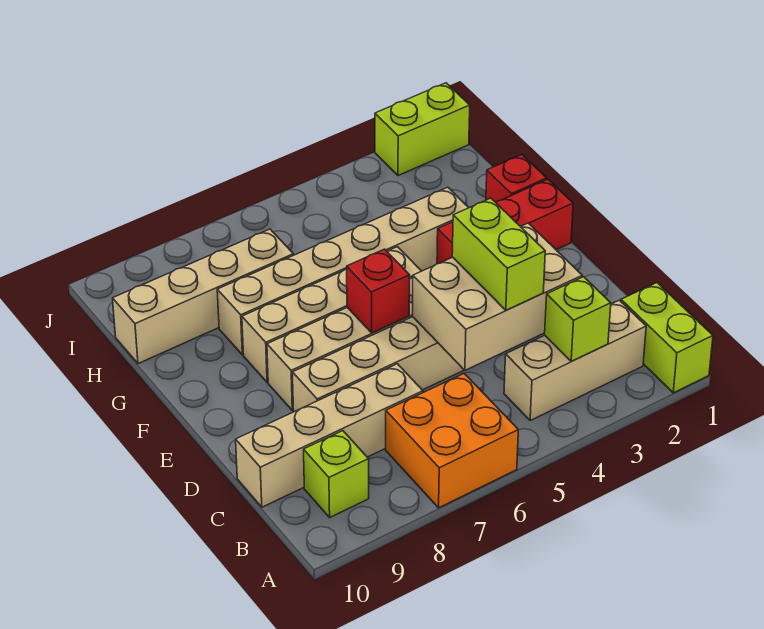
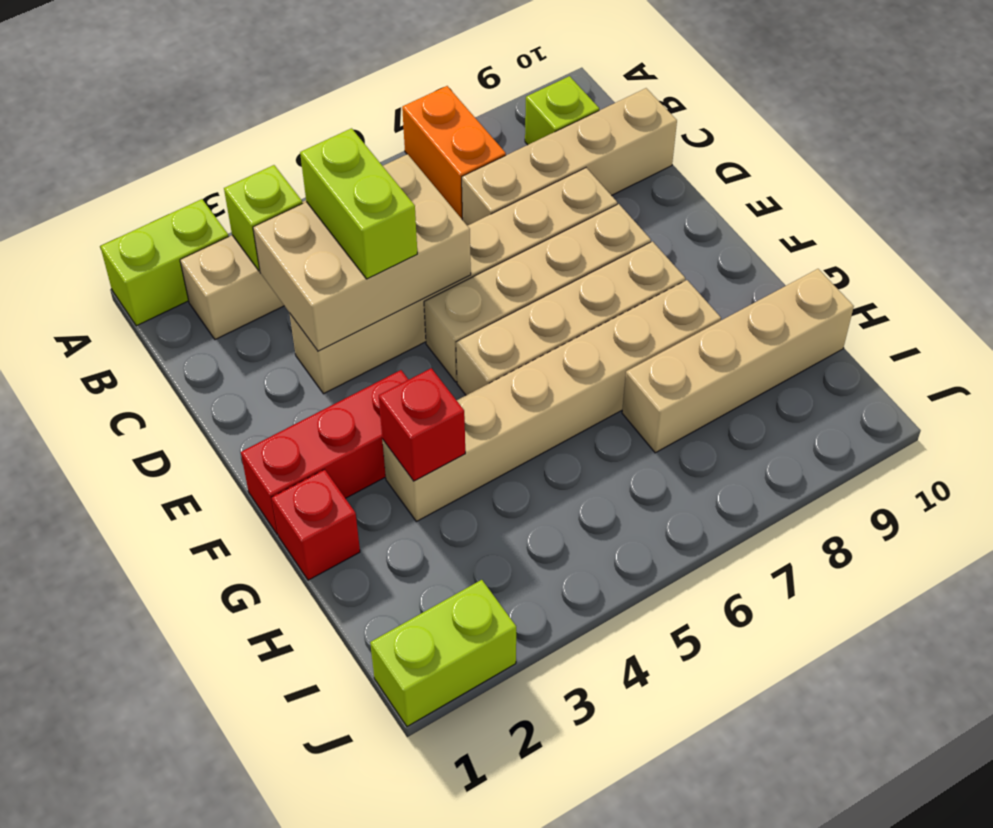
lime brick A1:B1 level 1 -> lime brick A1:A2 level 1
orange brick A6:B7 level 1 -> orange brick A7:B7 level 1
red brick E6 level 2 -> red brick G3 level 2

